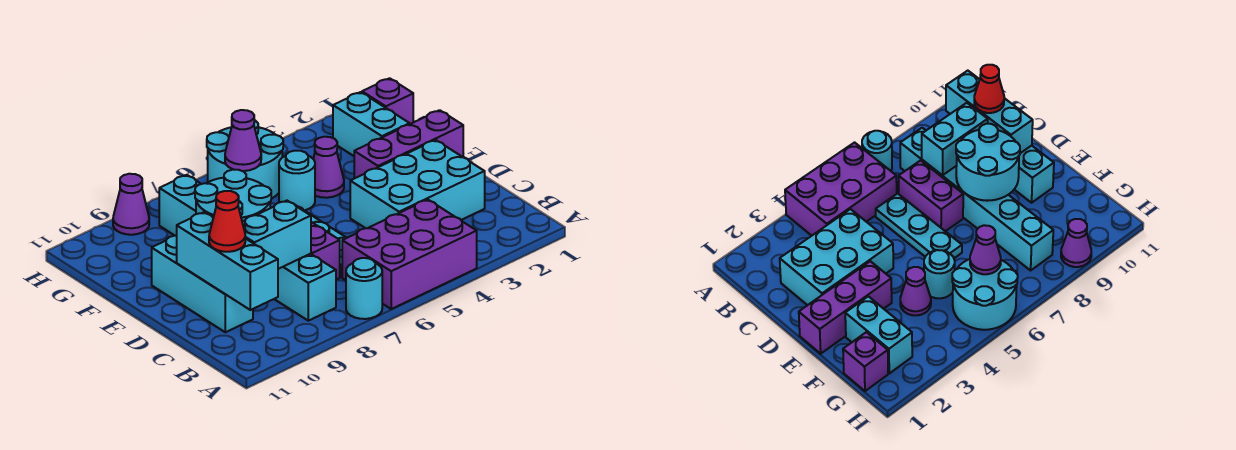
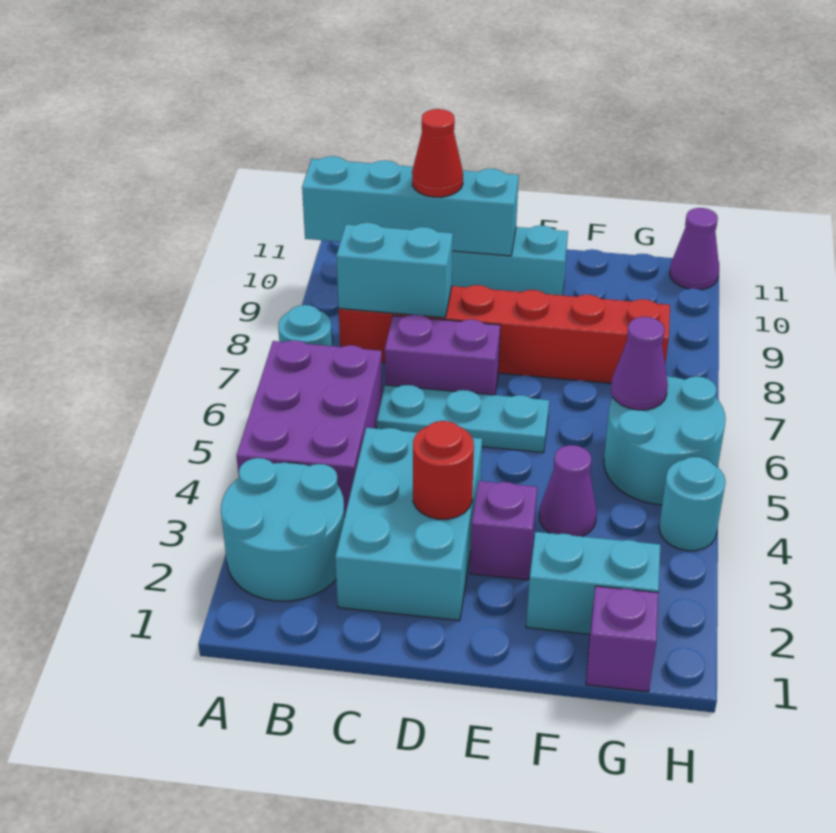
cyan brick B8:G8 level 1 -> red brick B8:G8 level 1
cyan brick B10:D10 level 2 -> cyan brick A10:D10 level 2
cyan brick C8:C9 level 2 -> cyan brick B8:C8 level 2
none -> red round brick D3 level 2
cyan round brick D8:E9 level 2 -> cyan round brick A2:B3 level 1
purple brick E1:E3 level 1 -> purple brick E3 level 1
cyan round brick F5 level 1 -> cyan round brick H4 level 1
purple cone H9 level 1 -> purple cone H11 level 1

